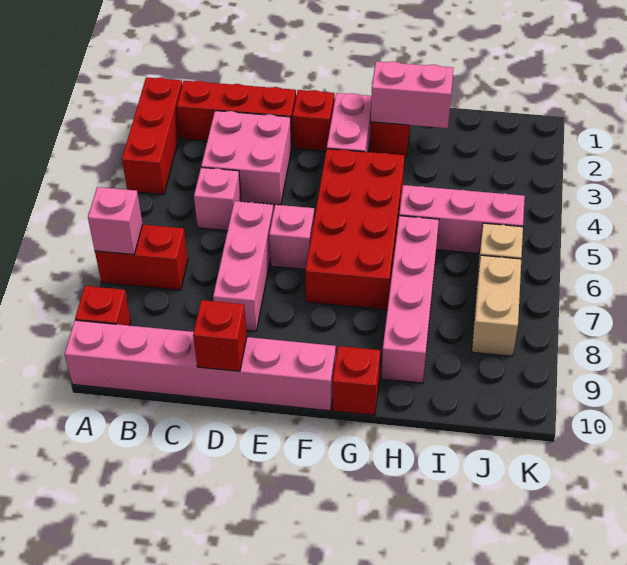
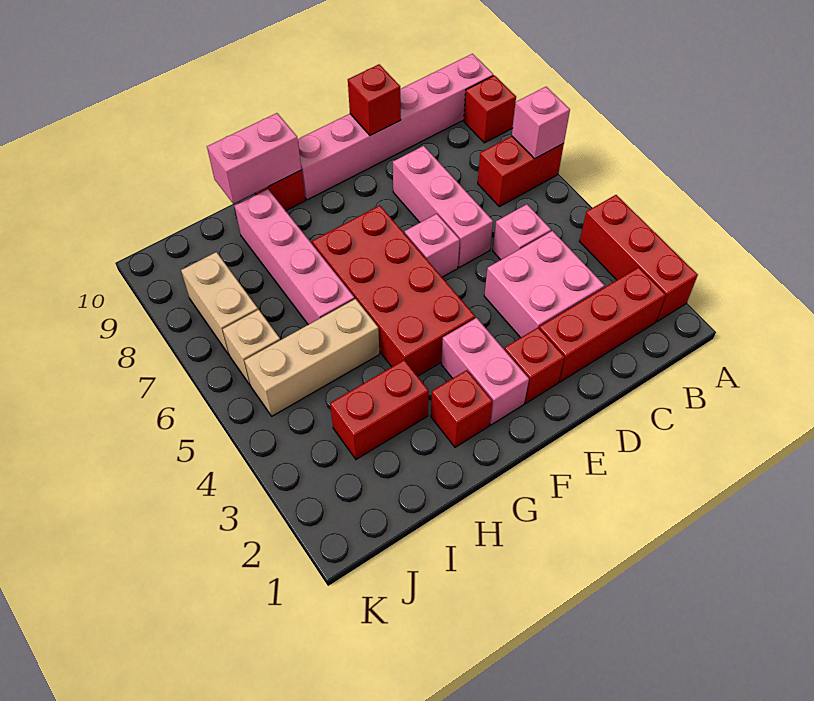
pink brick G2:H2 level 2 -> pink brick G10:H10 level 2
none -> red brick H3:I3 level 1
pink brick H5:J5 level 1 -> tan brick H5:J5 level 1

